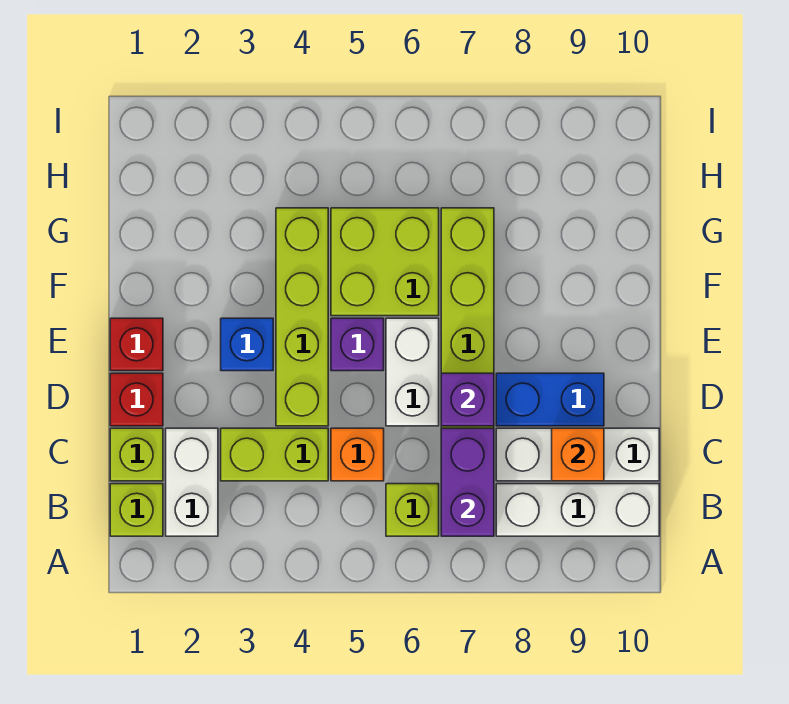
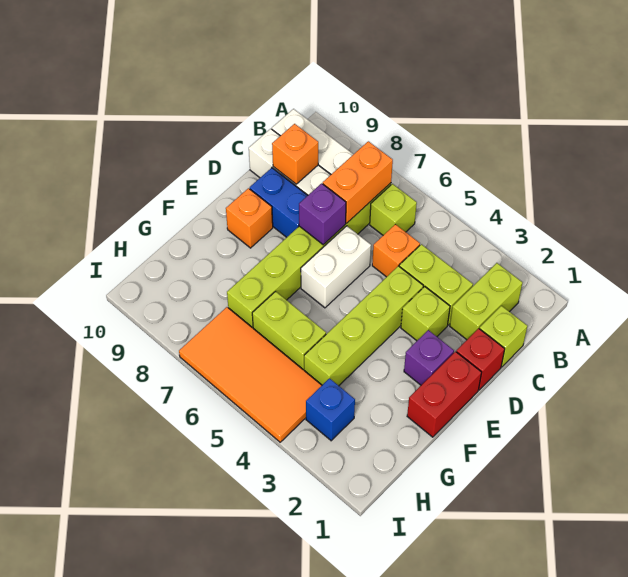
lime brick B1 level 1 -> lime brick D3 level 1
white brick B2:C2 level 1 -> lime brick B2:C2 level 1
purple brick B7:C7 level 2 -> orange brick B7:C7 level 2
red brick E1 level 1 -> red brick E1:F1 level 1
blue brick E3 level 1 -> blue brick H3 level 1
purple brick E5 level 1 -> purple brick E2 level 1
none -> orange brick E9 level 1
lime brick F5:G6 level 1 -> lime brick G5:G6 level 1
none -> orange tile H4:I7 level 1

